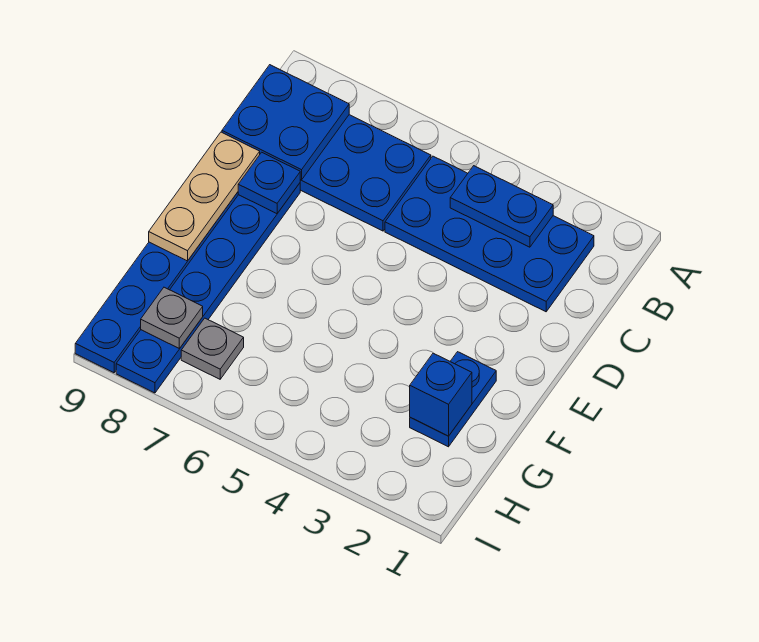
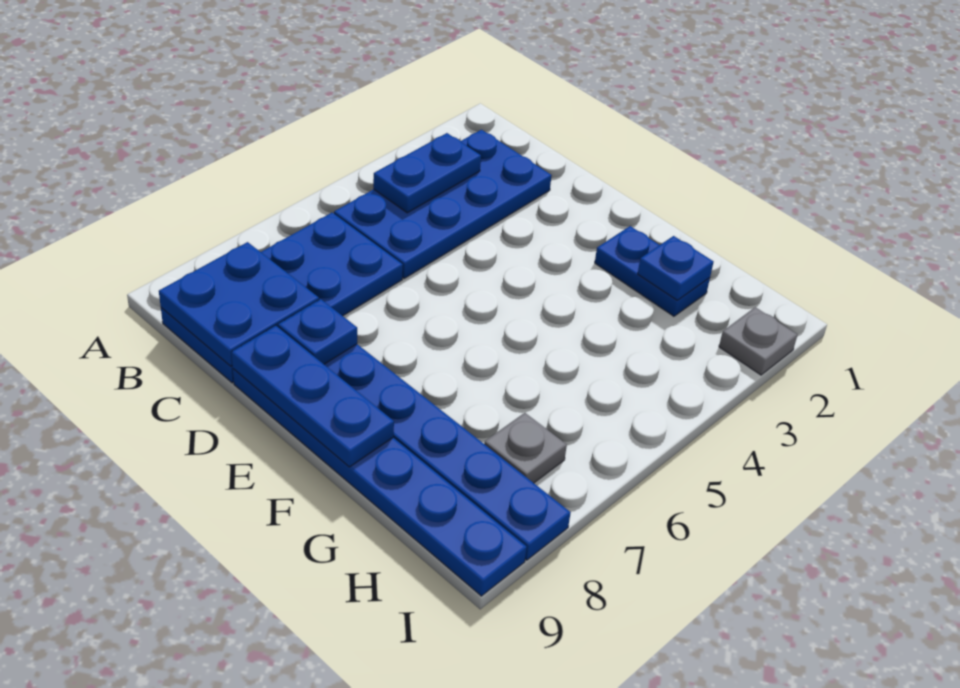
tan plate D9:F9 level 2 -> blue plate D9:F9 level 2
blue brick G2 level 2 -> blue plate G2 level 2
grey plate H8 level 2 -> grey plate I2 level 1

